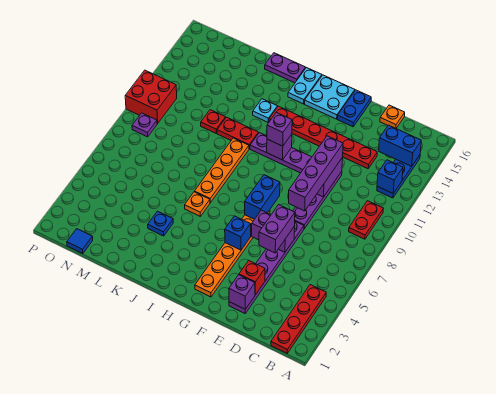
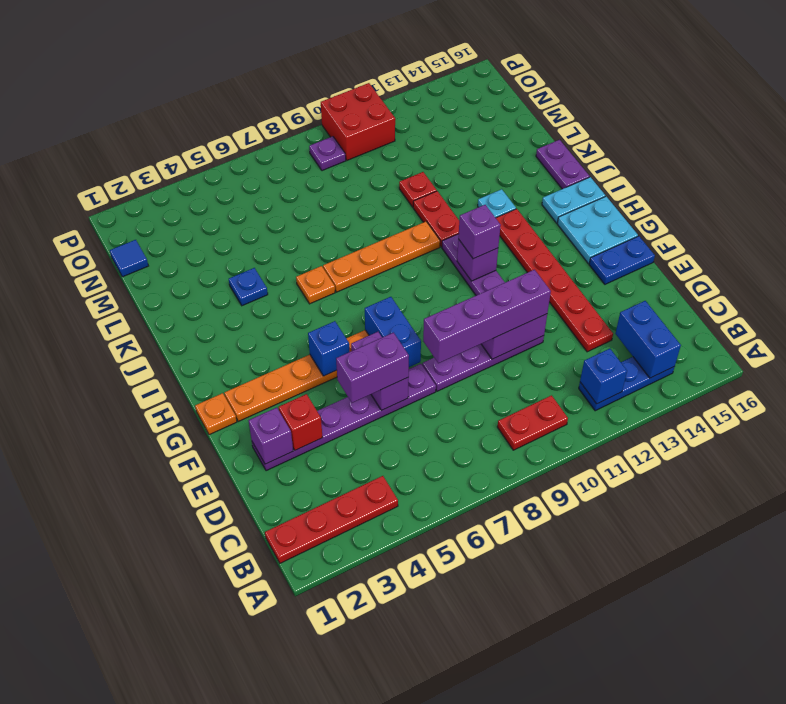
orange plate D16 level 1 -> orange plate G1 level 1
blue brick G7:G8 level 2 -> blue brick F7:G7 level 2

